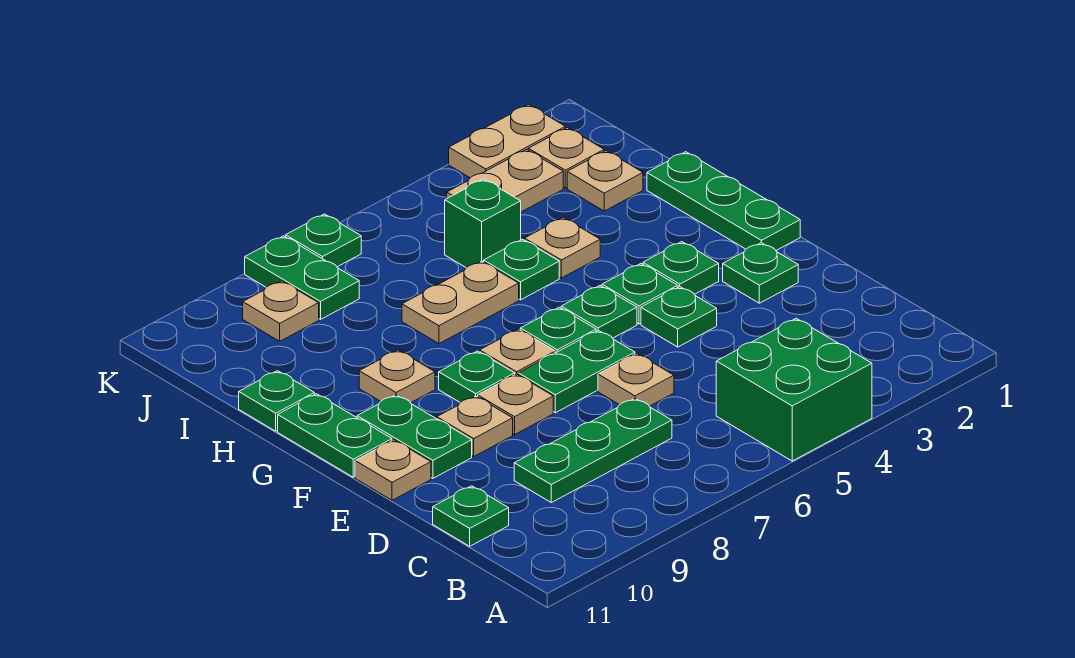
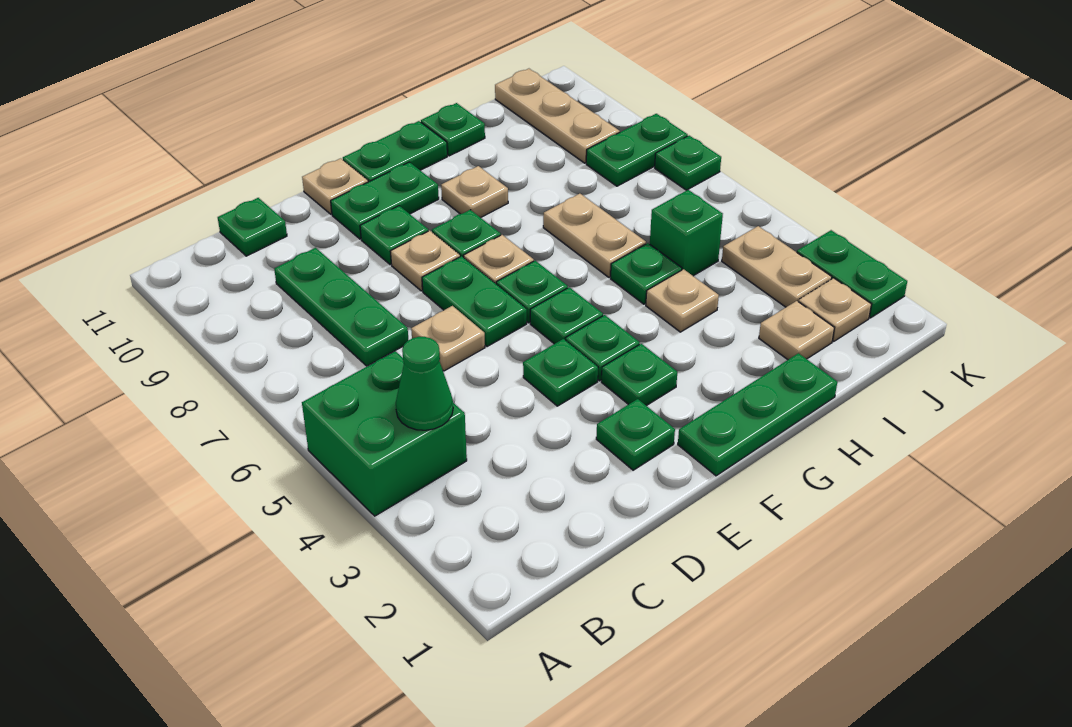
none -> green cone B4 level 2
tan plate E9 level 1 -> green plate E9 level 1
tan plate J9 level 1 -> tan plate J9:J11 level 1
tan plate K2:K3 level 1 -> green plate K2:K3 level 1

